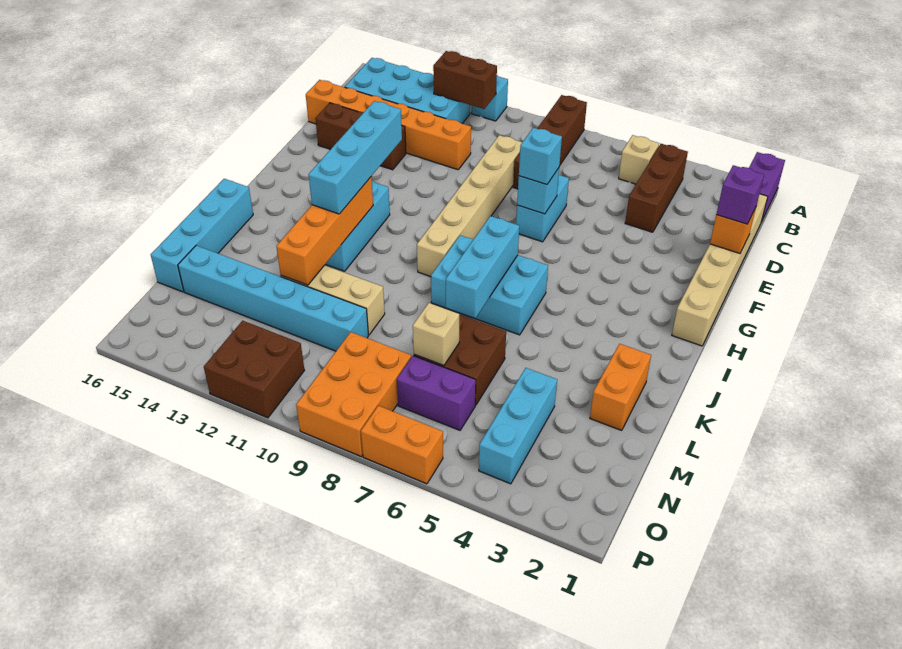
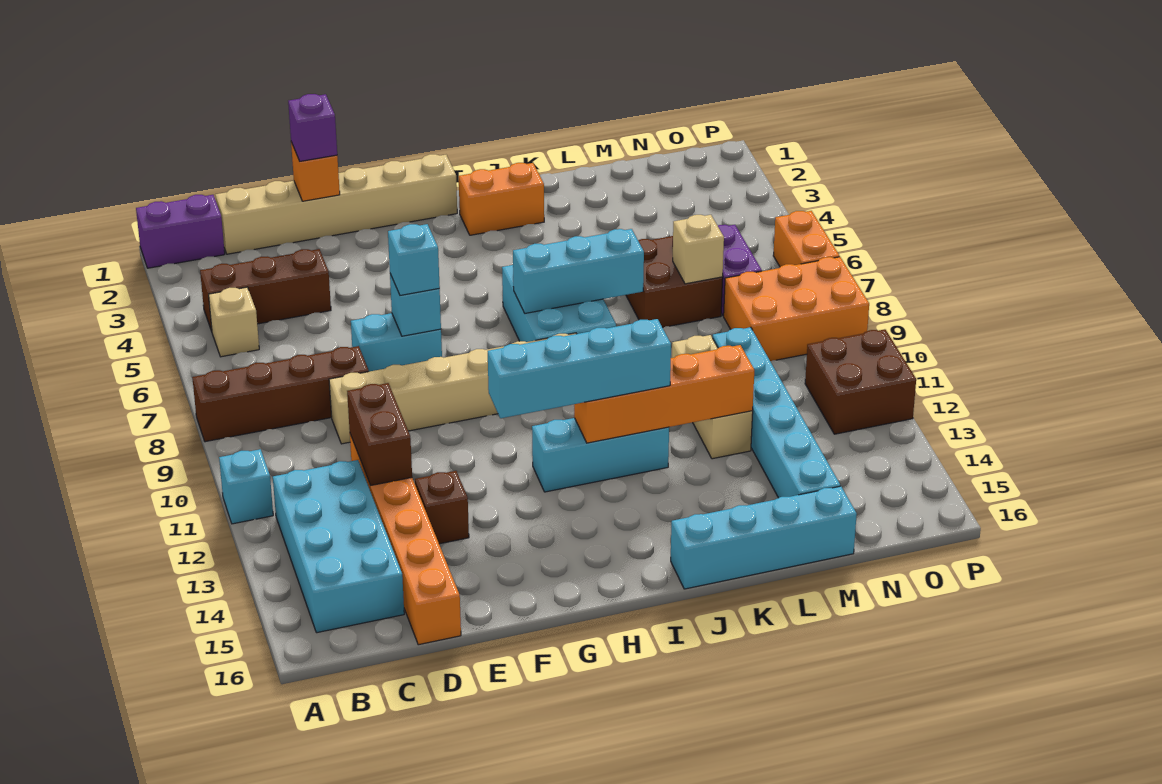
brown brick B11:B12 level 2 -> brown brick D11:D12 level 2
brown brick E13:E15 level 1 -> brown brick E13 level 1
orange brick K2:L2 level 1 -> orange brick I2:J2 level 1
cyan brick M4:O4 level 1 -> none

